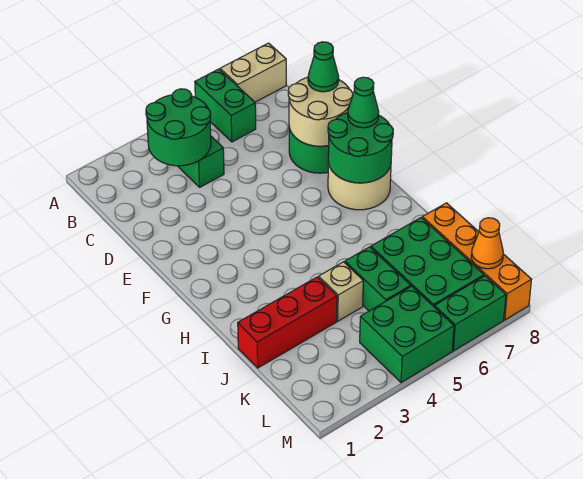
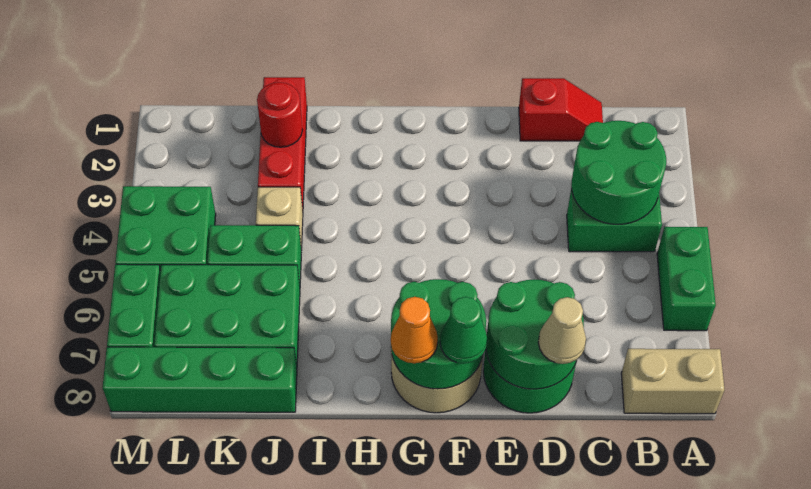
green brick A6:B6 level 1 -> green brick A5:A6 level 1
tan brick A7:A8 level 1 -> tan brick A8:B8 level 1
none -> red slope C1:D1 level 1 top D
tan round brick D7:E8 level 2 -> green round brick D7:E8 level 2
green cone D8 level 3 -> tan cone D8 level 3
none -> red round brick J2 level 2
orange brick J8:M8 level 1 -> green brick J8:M8 level 1
orange cone L8 level 2 -> orange cone G8 level 3

